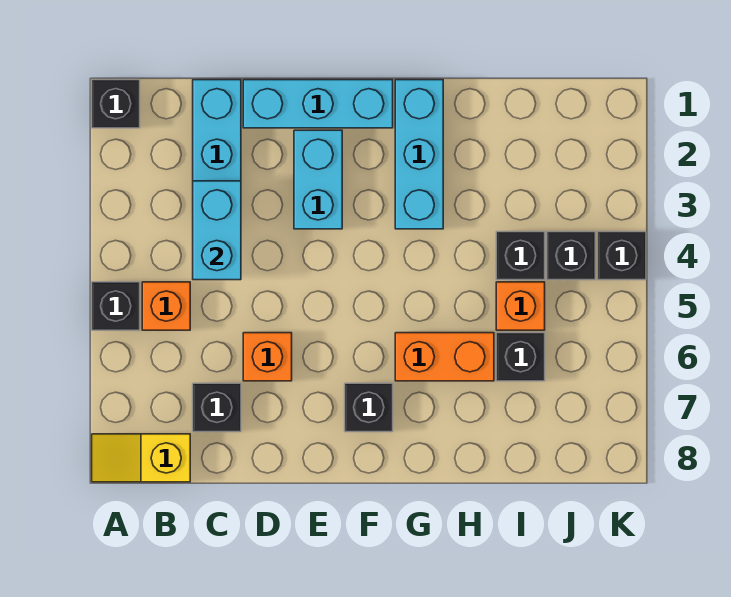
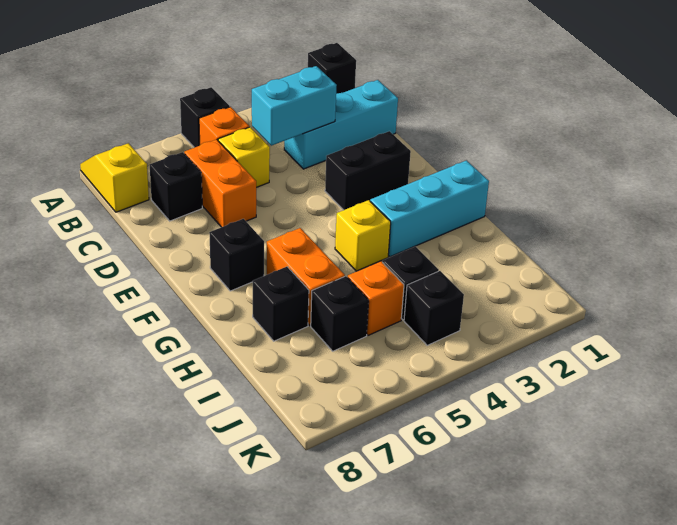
none -> yellow brick C5 level 1
cyan brick D1:F1 level 1 -> none
orange brick D6 level 1 -> orange brick C6:D6 level 1
cyan brick E2:E3 level 1 -> black brick E2:E3 level 1
none -> yellow brick G4 level 1
black brick K4 level 1 -> black brick H7 level 1

